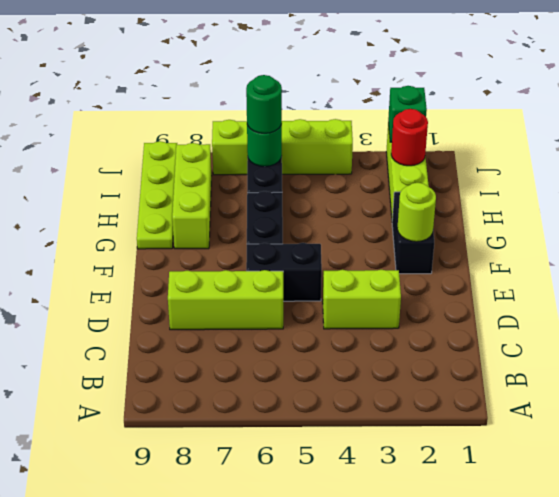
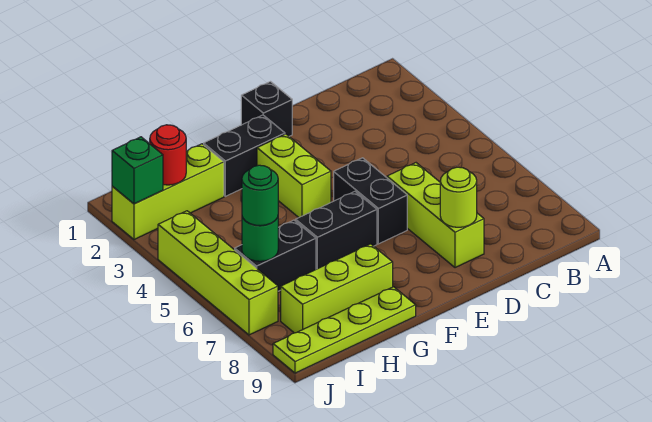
lime brick D3:D4 level 1 -> lime brick F3:F4 level 1
none -> black brick E1 level 1
lime round brick F2 level 2 -> lime round brick D8 level 2

